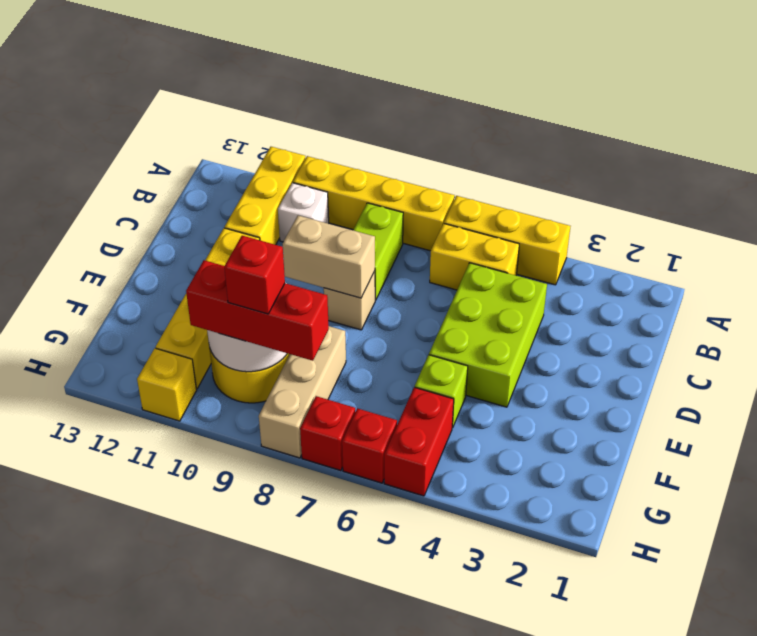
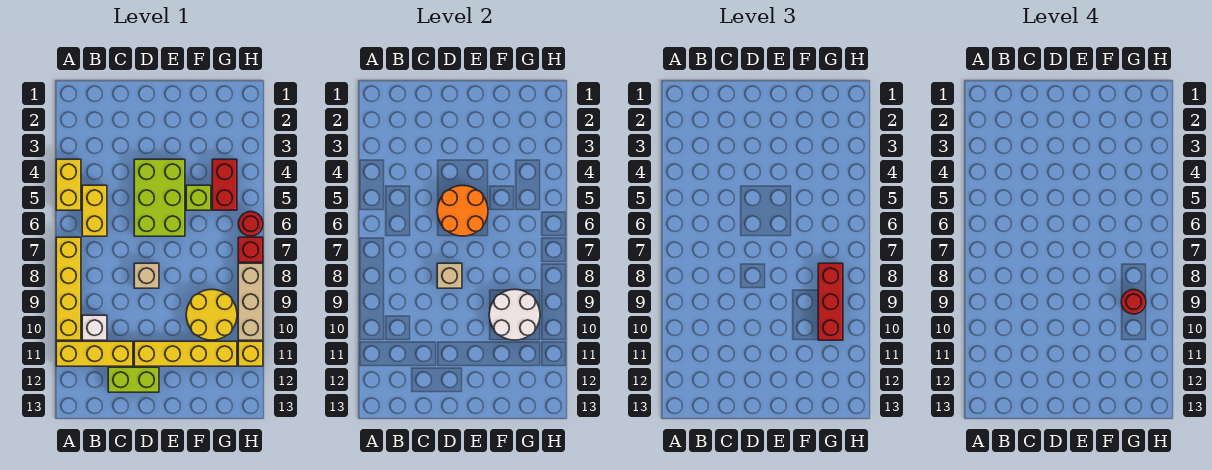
yellow brick A4:A6 level 1 -> yellow brick A4:A5 level 1
lime brick B8:C8 level 1 -> lime brick C12:D12 level 1
lime brick C4:E5 level 1 -> lime brick D4:E6 level 1
none -> orange round brick D5:E6 level 2
tan brick D8:D9 level 2 -> tan brick D8 level 2
tan brick F8:H8 level 1 -> tan brick H8:H10 level 1
red brick G5:H5 level 1 -> red brick G4:G5 level 1
red brick G9 level 4 -> red round brick G9 level 4
red brick H6 level 1 -> red round brick H6 level 1

